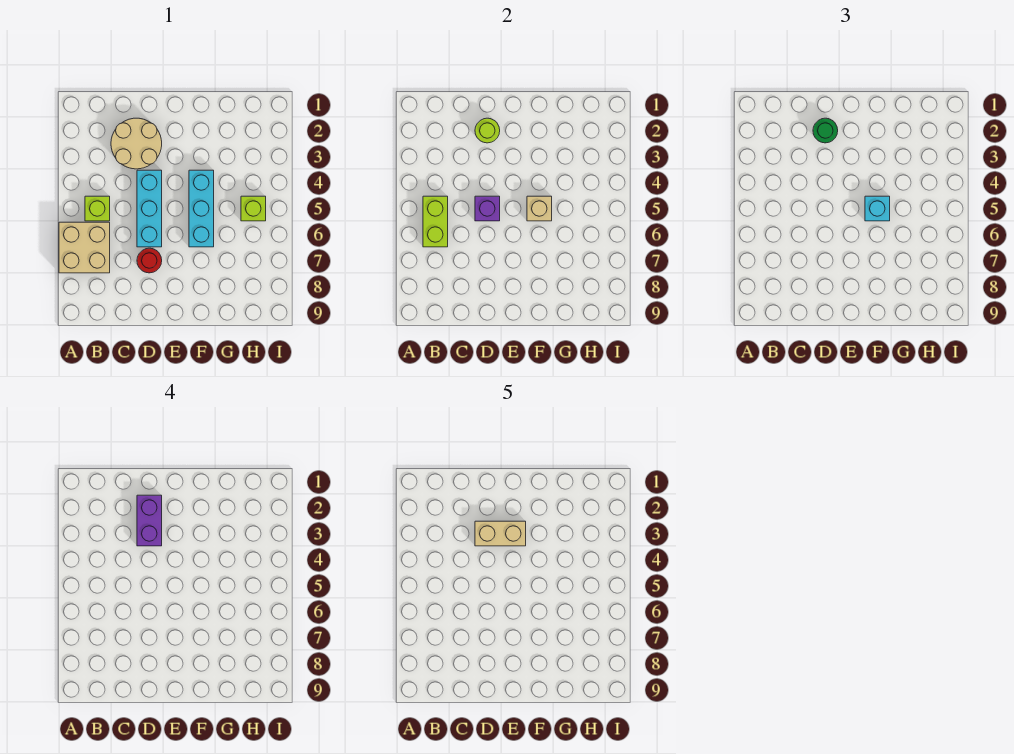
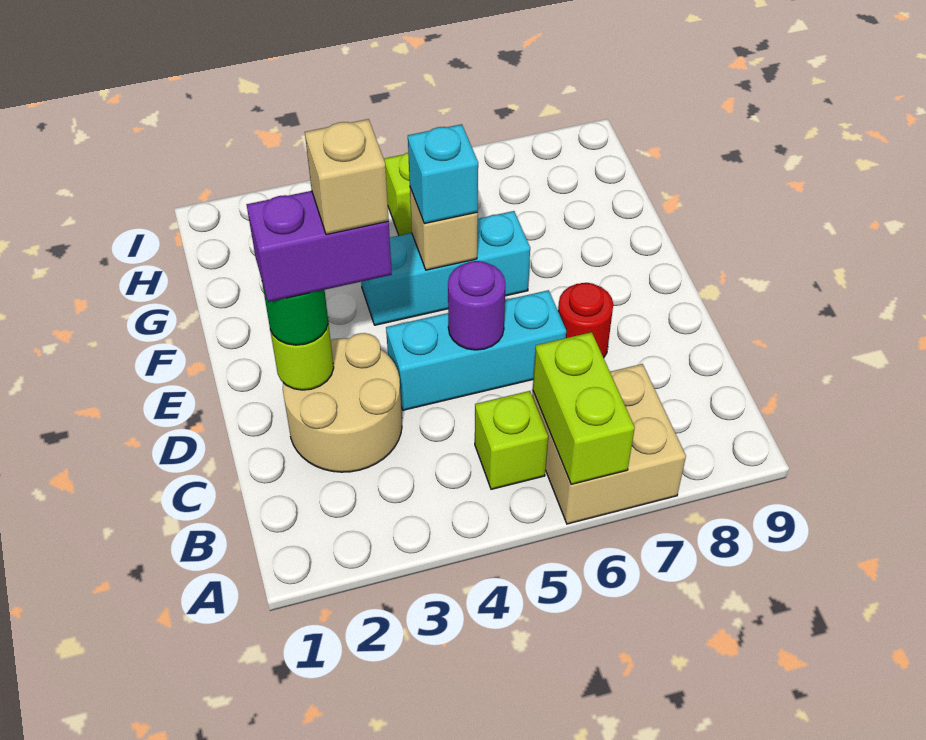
lime brick B5:B6 level 2 -> lime brick A6:B6 level 2
tan brick D3:E3 level 5 -> tan brick D3 level 5
purple brick D5 level 2 -> purple round brick D5 level 2

